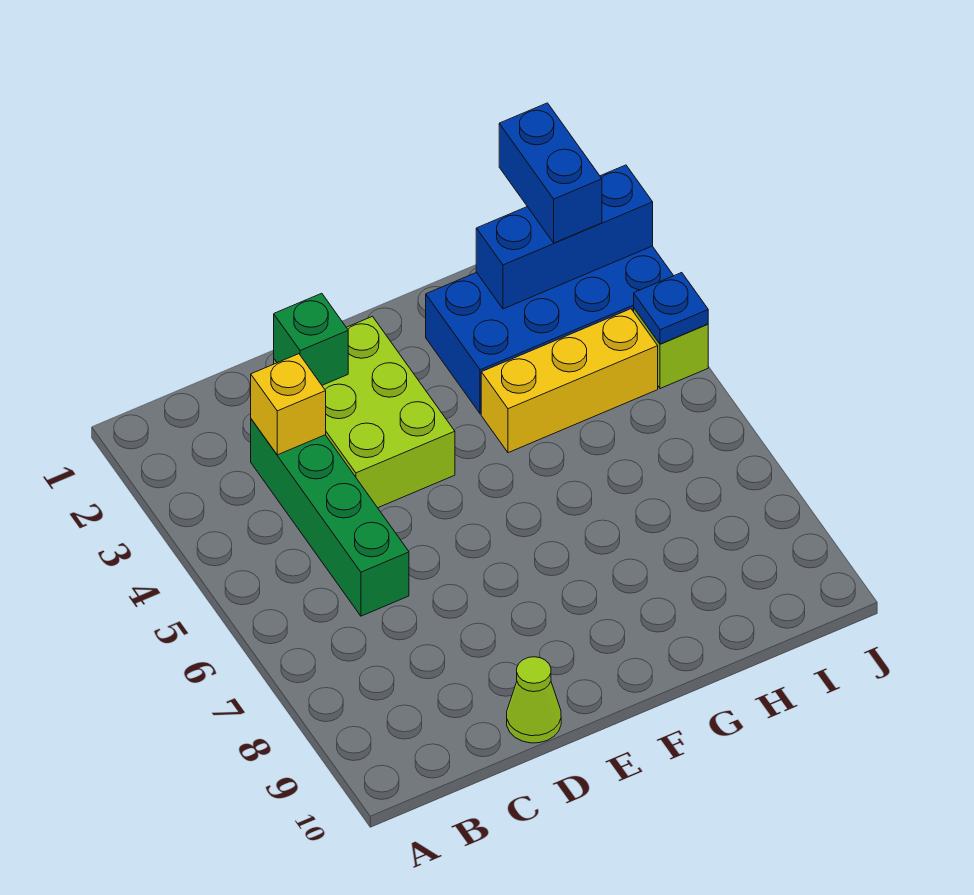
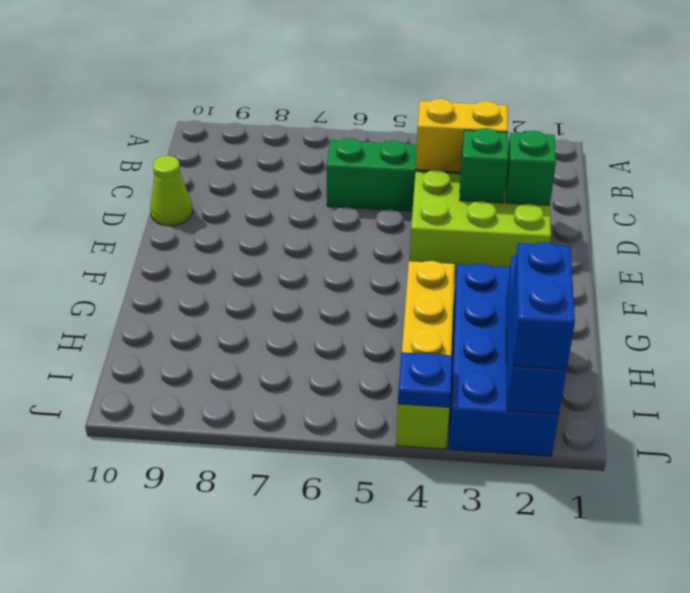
yellow brick C3 level 2 -> yellow brick C3:C4 level 2
none -> green brick D3 level 2
blue brick I1:I2 level 3 -> blue brick I2:J2 level 3

